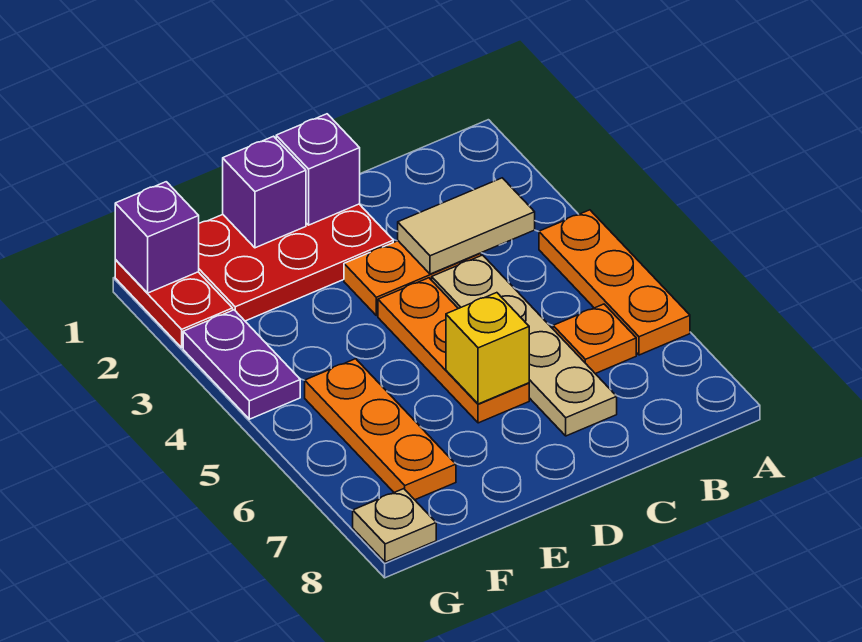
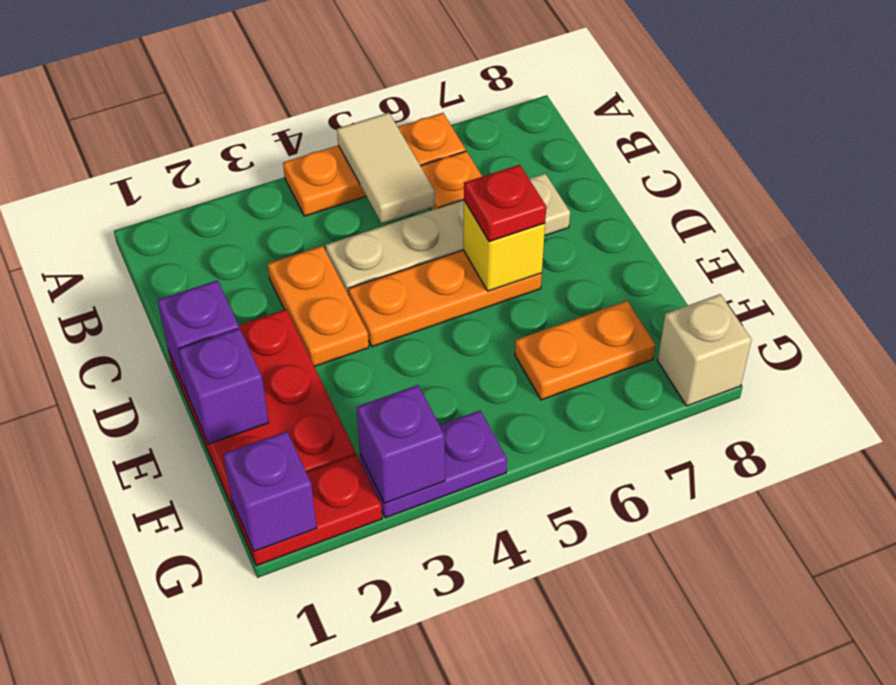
tan tile B3:C3 level 2 -> tan tile A5:B5 level 2
none -> red plate D6 level 3
orange plate F5:F7 level 1 -> orange plate F6:F7 level 1
none -> purple brick G3 level 2
tan plate G8 level 1 -> tan brick G8 level 1

